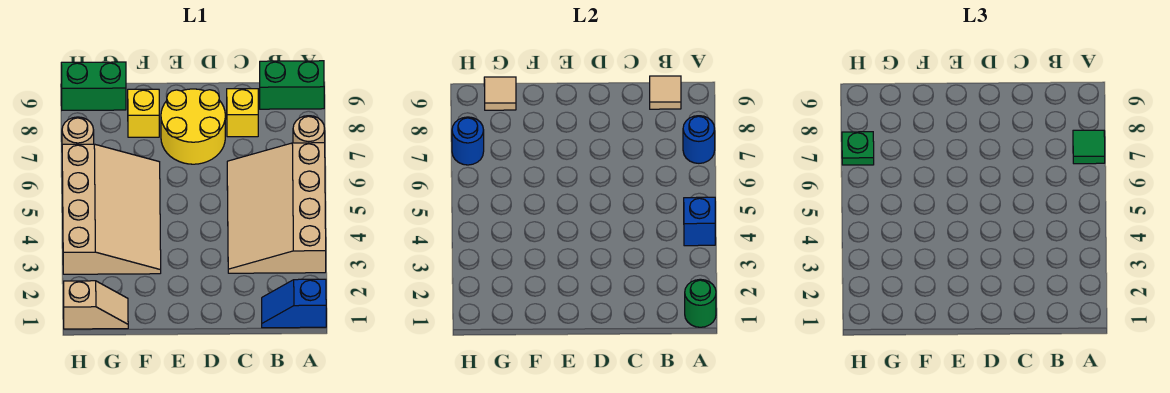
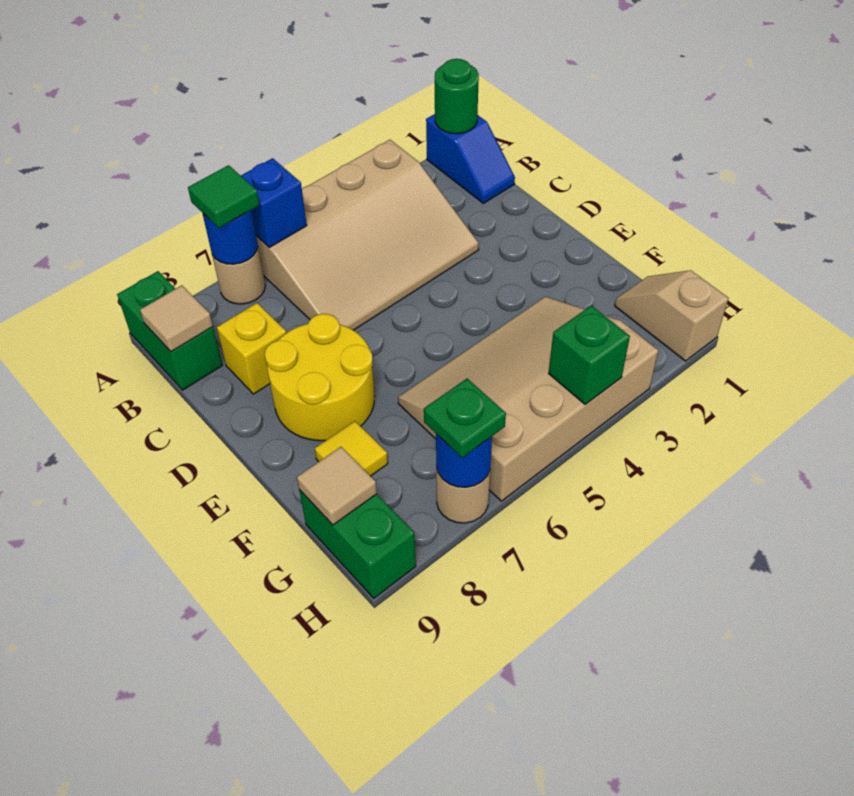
blue brick A4 level 2 -> blue brick A6 level 2
yellow brick F8 level 1 -> yellow tile F8 level 1
none -> green brick H4 level 2

